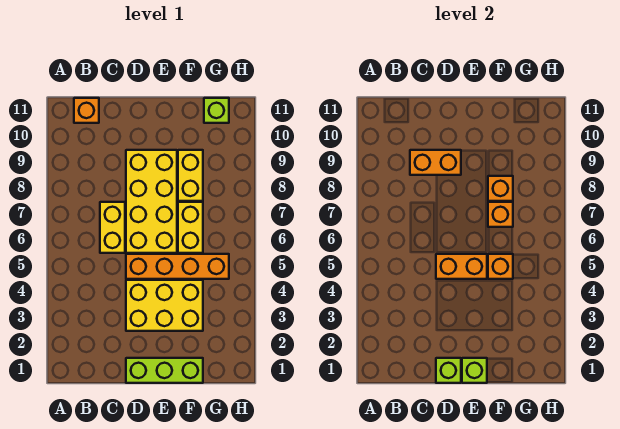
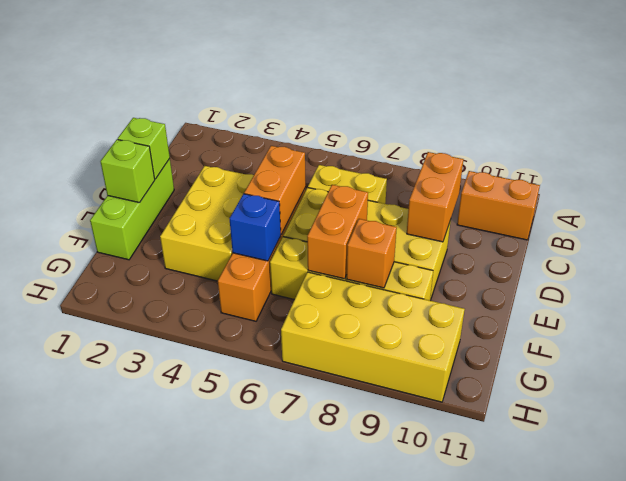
orange brick B11 level 1 -> orange brick B10:B11 level 1
orange brick F5 level 2 -> blue brick F5 level 2
orange brick F7 level 2 -> orange brick E7:F7 level 2
none -> yellow brick G7:H10 level 1
lime brick G11 level 1 -> none

